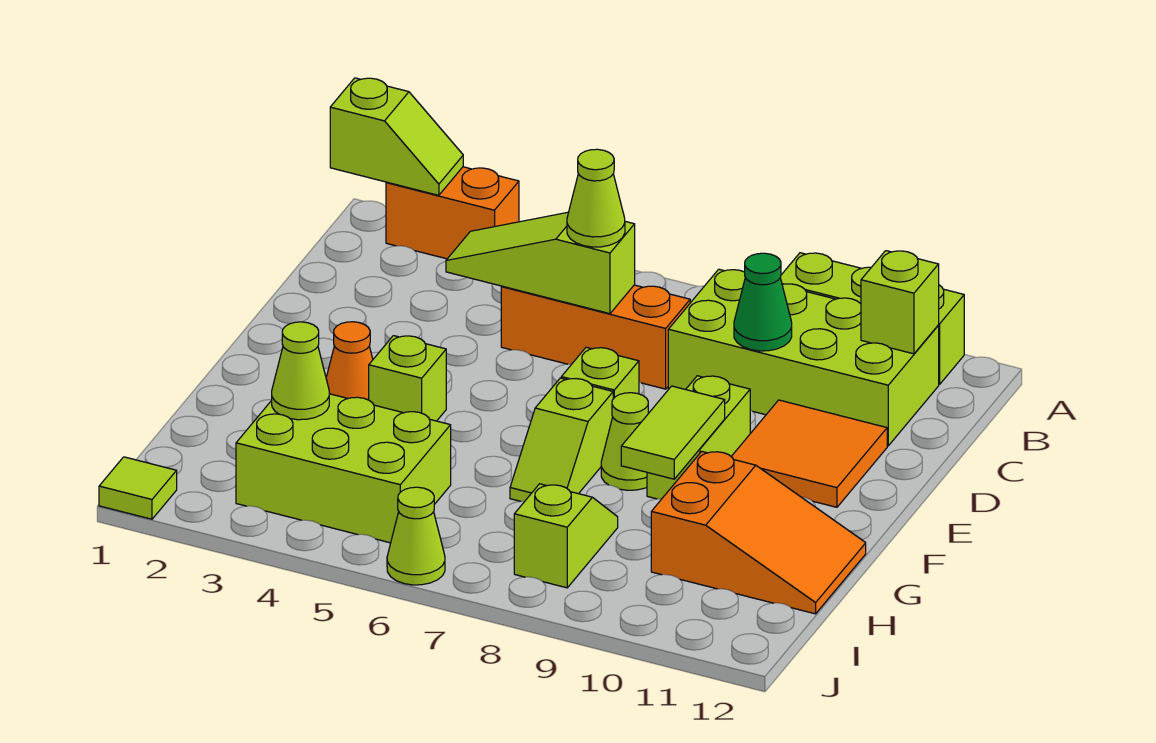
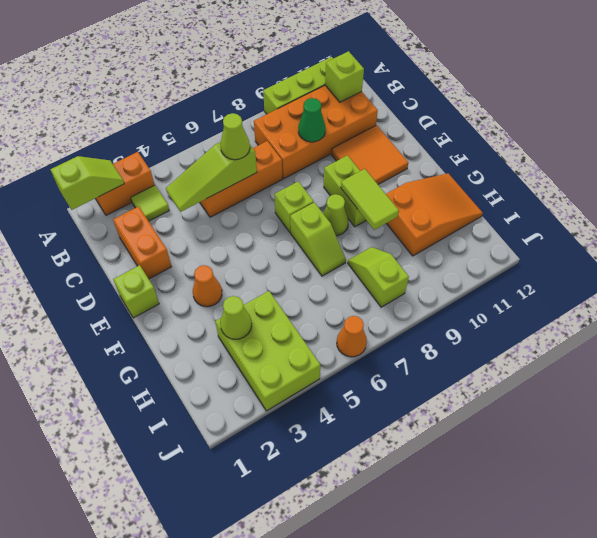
lime brick B8:C11 level 1 -> orange brick B8:C11 level 1
none -> orange brick C2:D2 level 1
lime brick F4 level 1 -> lime brick E1 level 1
lime brick H3:I5 level 1 -> lime brick H3:J4 level 1
lime tile J1 level 1 -> lime tile B3 level 1
lime cone J6 level 1 -> orange cone J6 level 1

